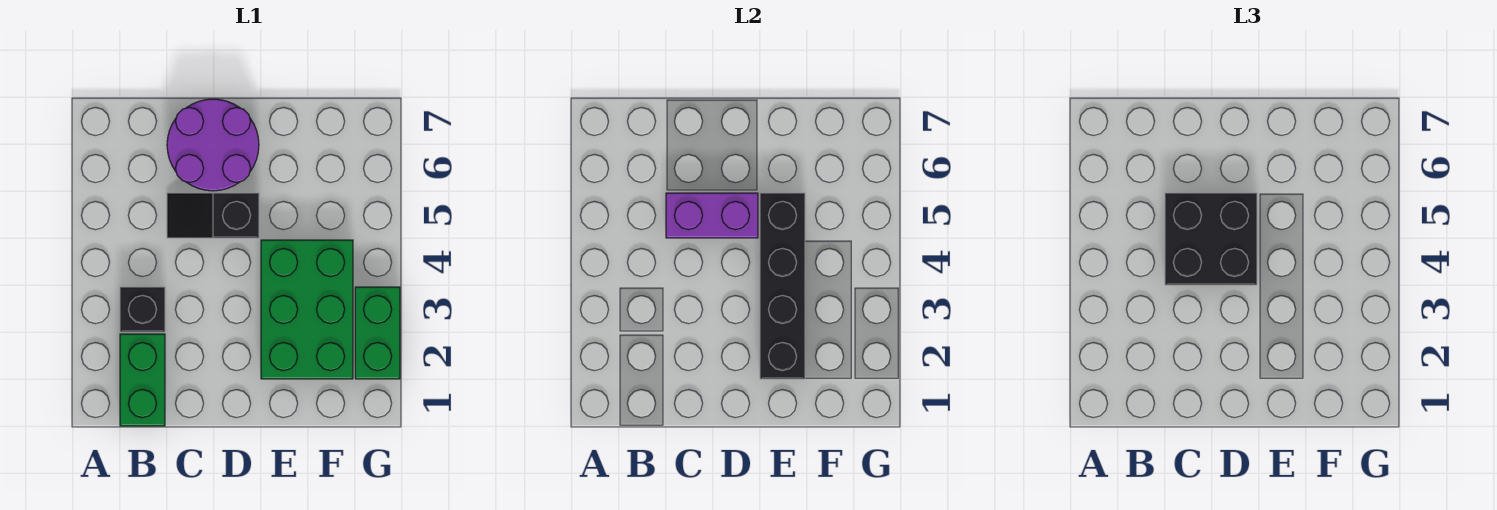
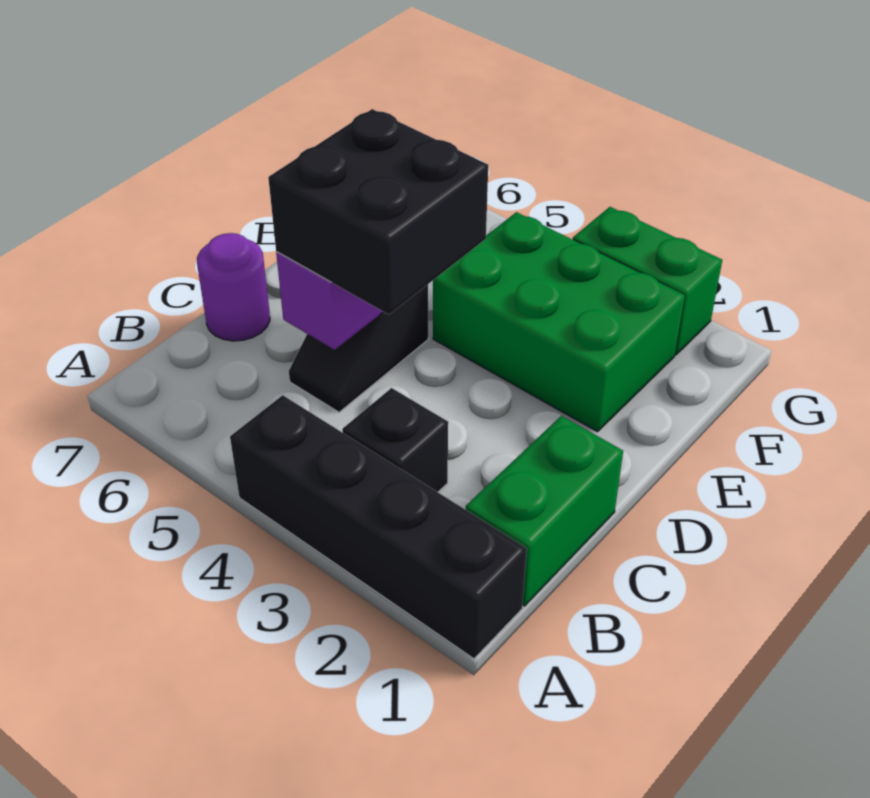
green brick B1:B2 level 1 -> green brick B1:C1 level 1
purple round brick C6:D7 level 1 -> purple round brick C7 level 1
black brick E2:E5 level 2 -> black brick A1:A4 level 1

